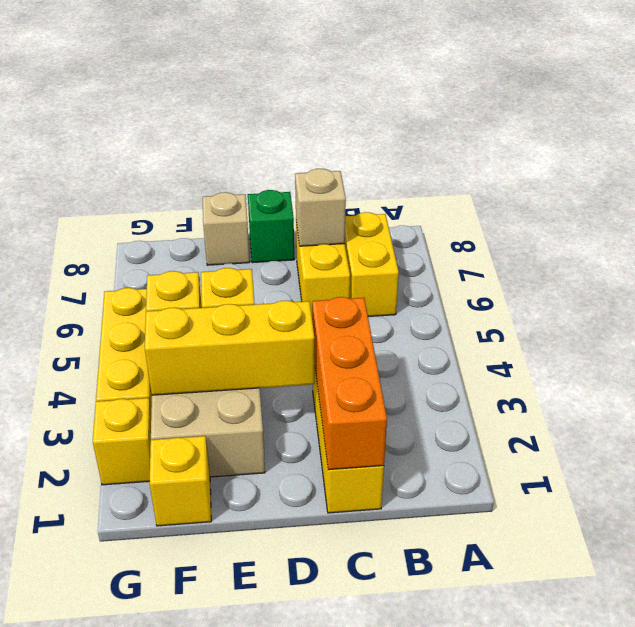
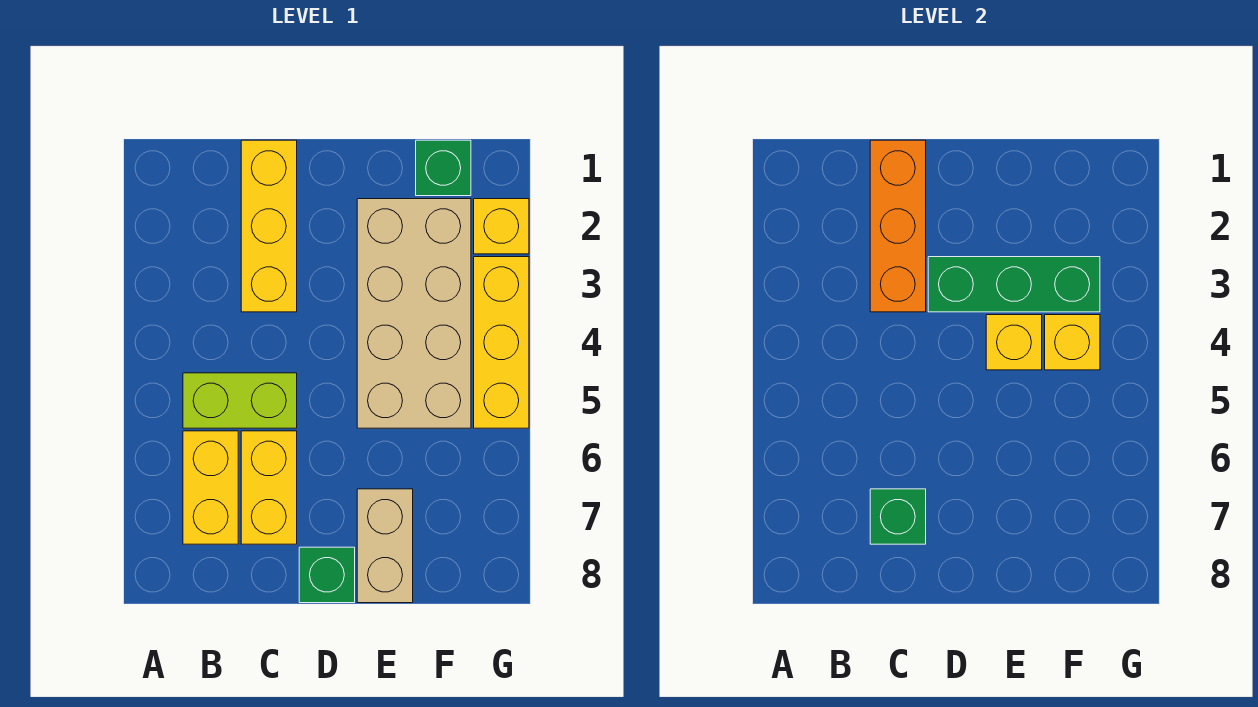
none -> lime brick B5:C5 level 1
tan brick C7 level 2 -> green brick C7 level 2
yellow brick D3:F3 level 2 -> green brick D3:F3 level 2
tan brick E8 level 1 -> tan brick E7:E8 level 1
yellow brick F1 level 1 -> green brick F1 level 1

